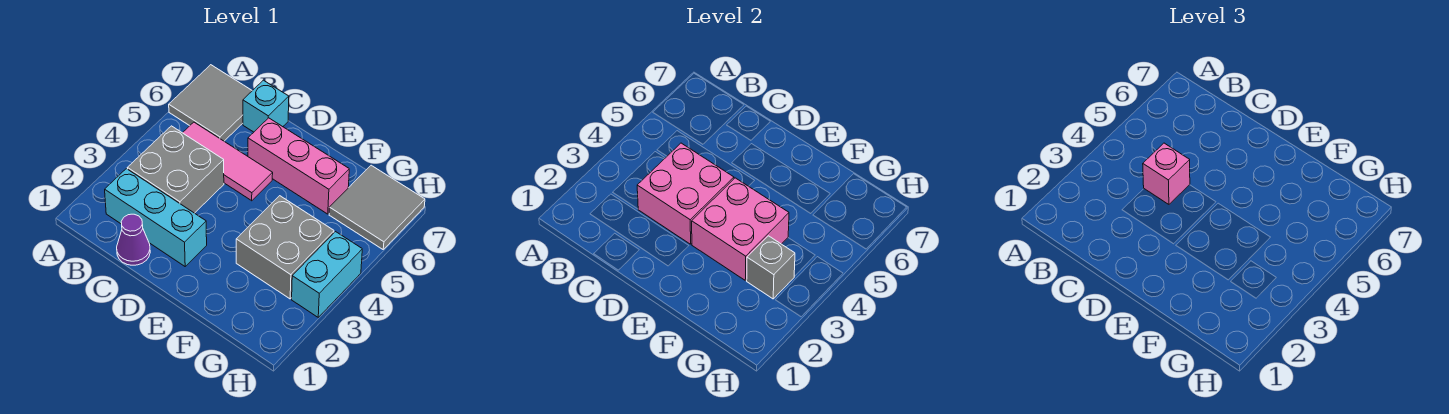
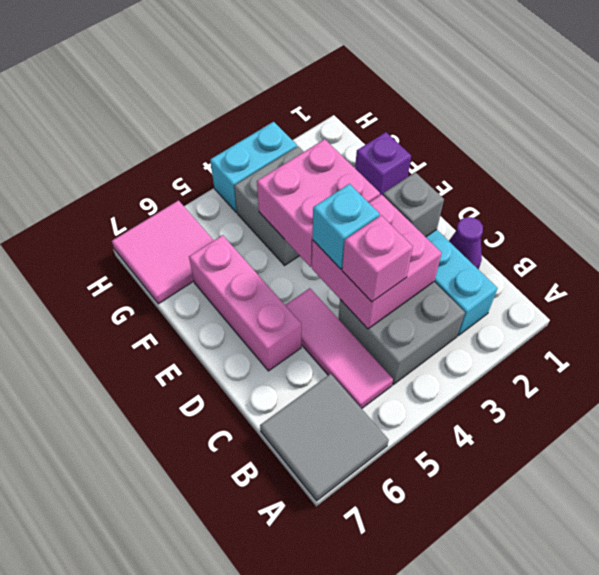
cyan brick C7 level 1 -> cyan brick D4 level 3
none -> purple brick F1 level 1
grey brick G3 level 2 -> grey brick D2 level 2
grey tile G6:H7 level 1 -> pink tile G6:H7 level 1

